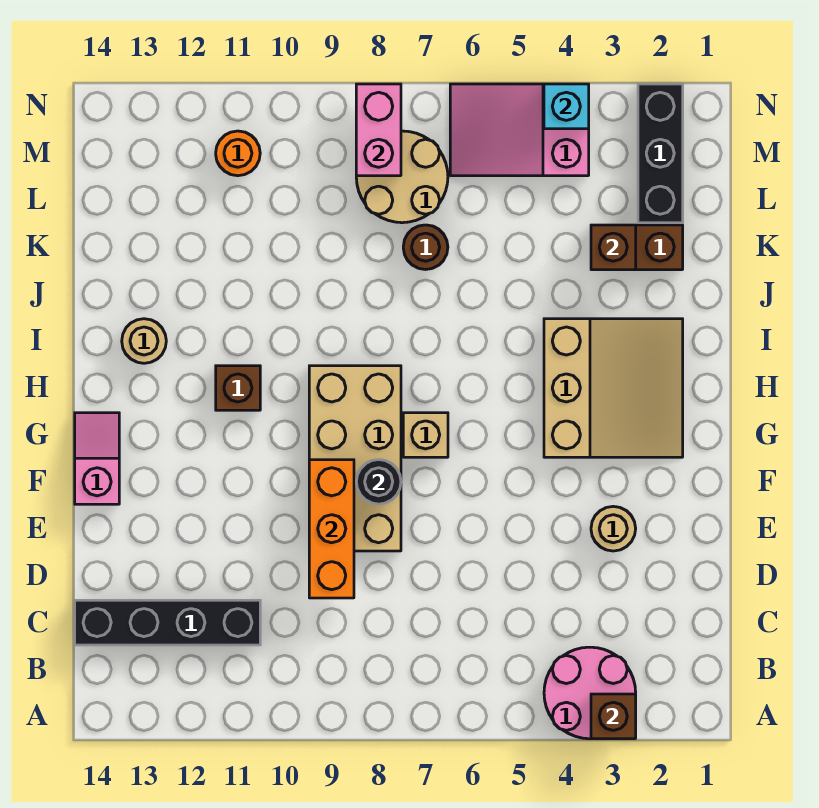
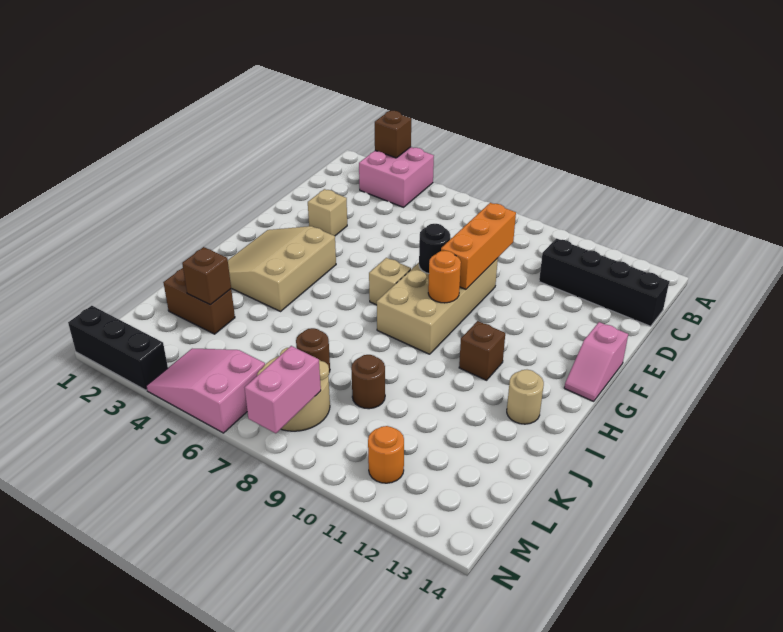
pink round brick A3:B4 level 1 -> pink brick A3:B4 level 1
tan round brick E3 level 1 -> tan brick E3 level 1
none -> orange round brick G9 level 2
none -> brown round brick K9 level 1
black brick L2:N2 level 1 -> black brick N1:N3 level 1
pink slope M4:N6 level 1 top 4 -> pink slope M4:N6 level 1 top 6
cyan brick N4 level 2 -> none

